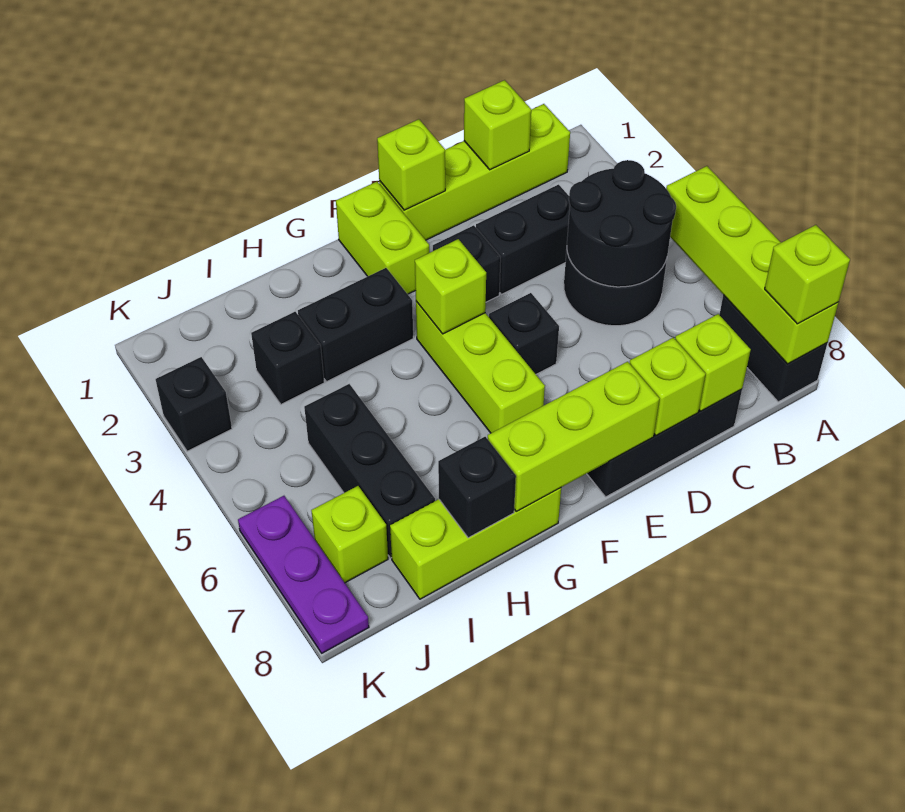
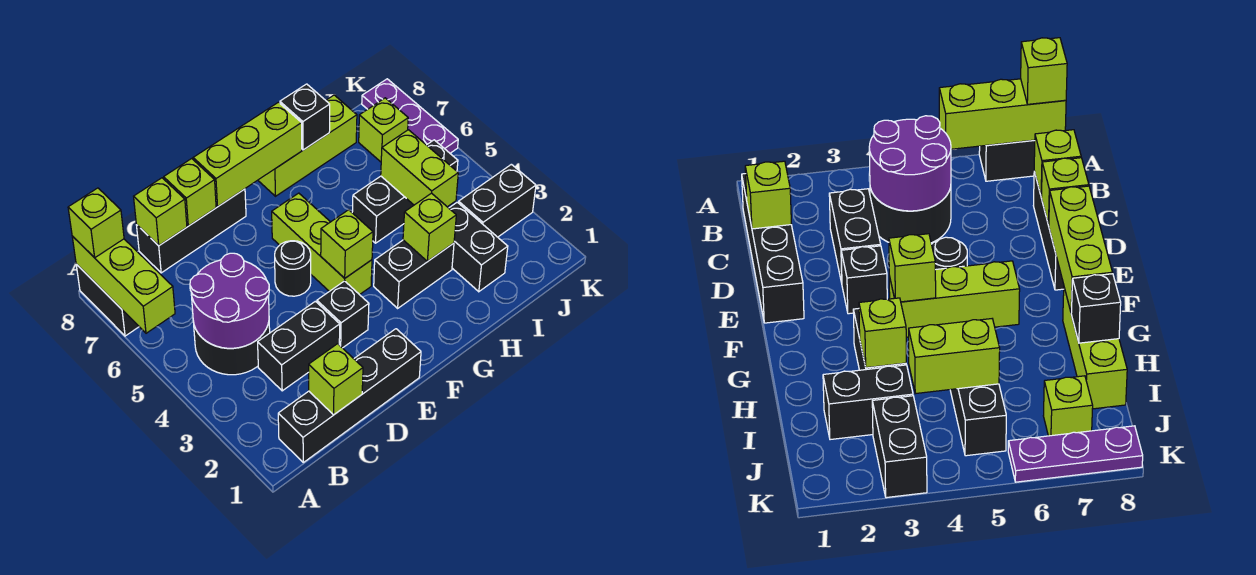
lime brick A5:A8 level 2 -> lime brick A6:A8 level 2
lime brick B1:E1 level 1 -> black brick B1:E1 level 1
black round brick B4:C5 level 2 -> purple round brick B4:C5 level 2
lime brick E1 level 2 -> lime brick H3 level 2
black brick E5 level 1 -> black round brick E5 level 1
lime brick F1:F2 level 1 -> lime brick I4:I5 level 2
black brick I3 level 1 -> black brick I2:I3 level 1
black brick I5:I7 level 1 -> black brick H5:J5 level 1
black brick K3 level 1 -> black brick J3:K3 level 1

